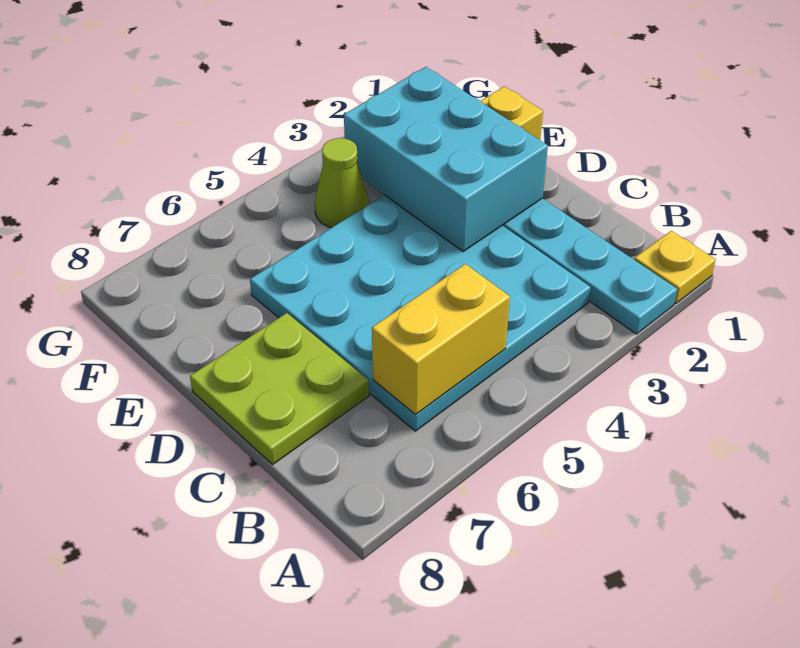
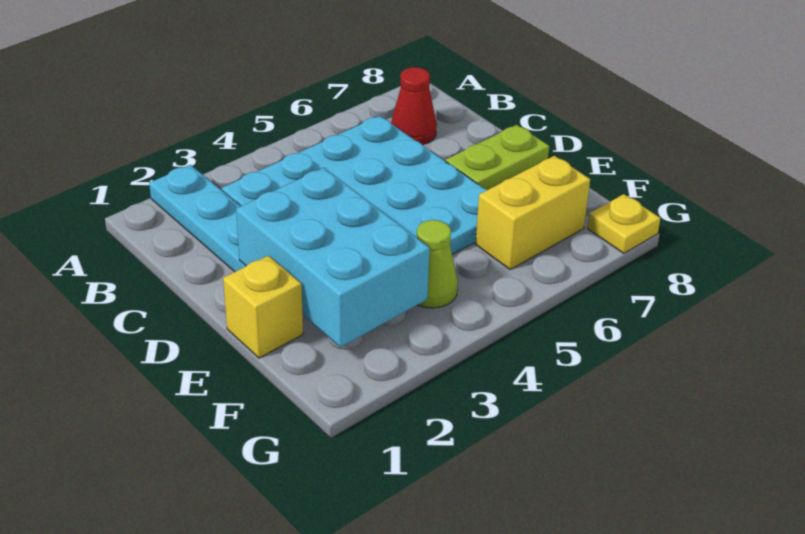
yellow plate A1 level 1 -> yellow plate G8 level 1
yellow brick B5:B6 level 2 -> yellow brick F6:F7 level 1
none -> red cone B7 level 1
lime plate C7:D8 level 1 -> lime plate D7:D8 level 1

